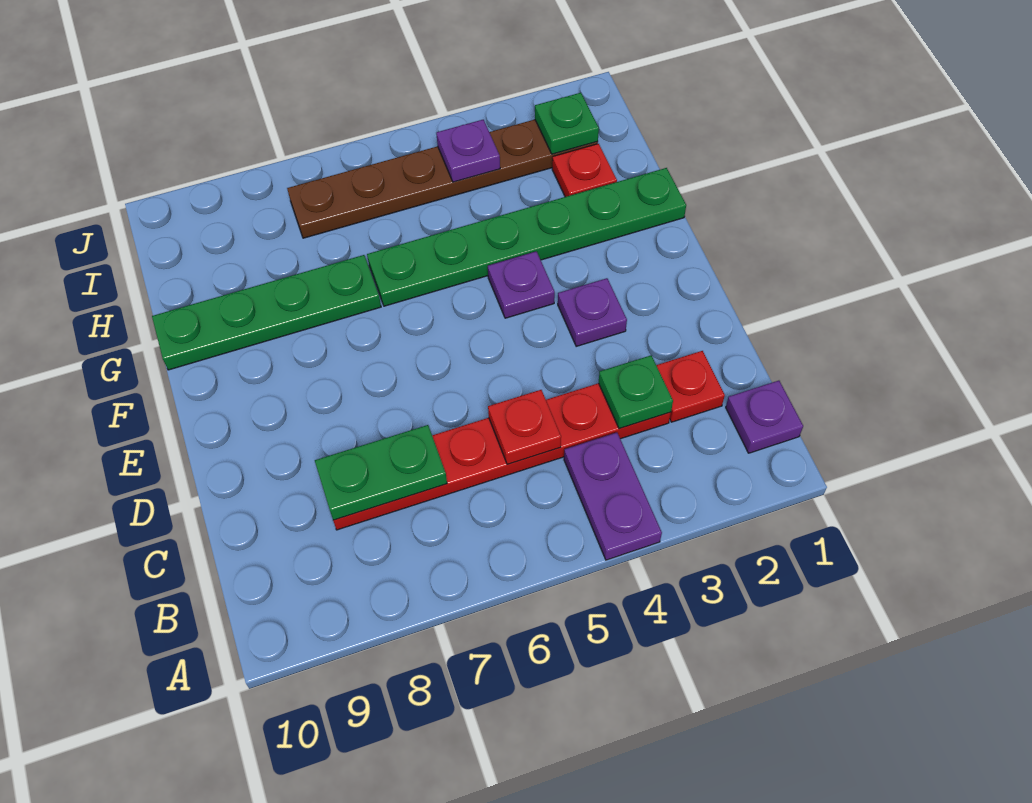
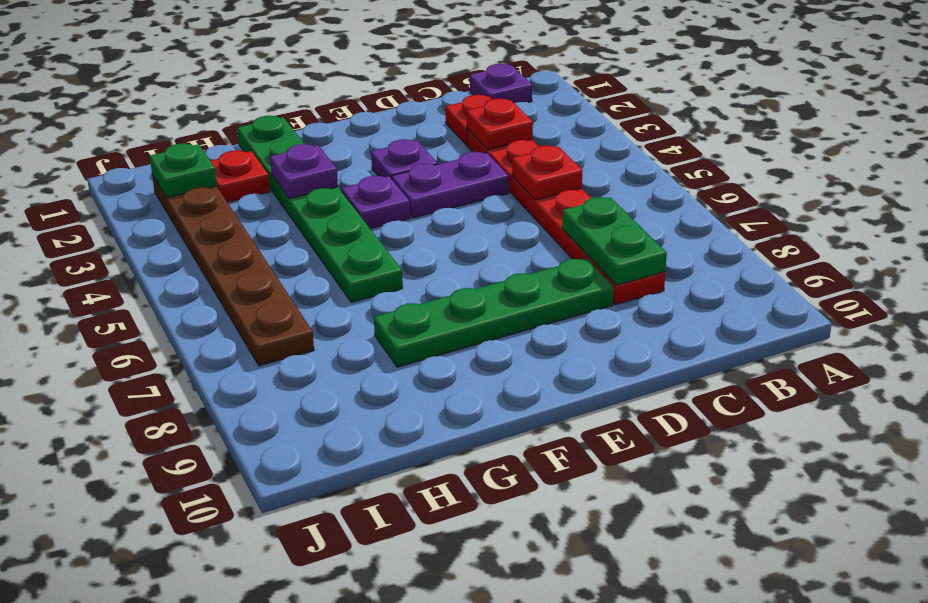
purple plate A4:B4 level 1 -> purple plate D4:E4 level 1
green plate C3 level 2 -> red plate C3 level 2
green plate G7:G10 level 1 -> green plate D8:G8 level 1
purple plate I4 level 2 -> purple plate G3 level 2

